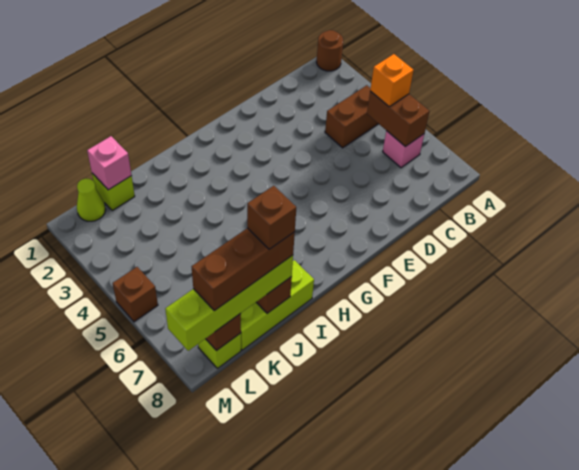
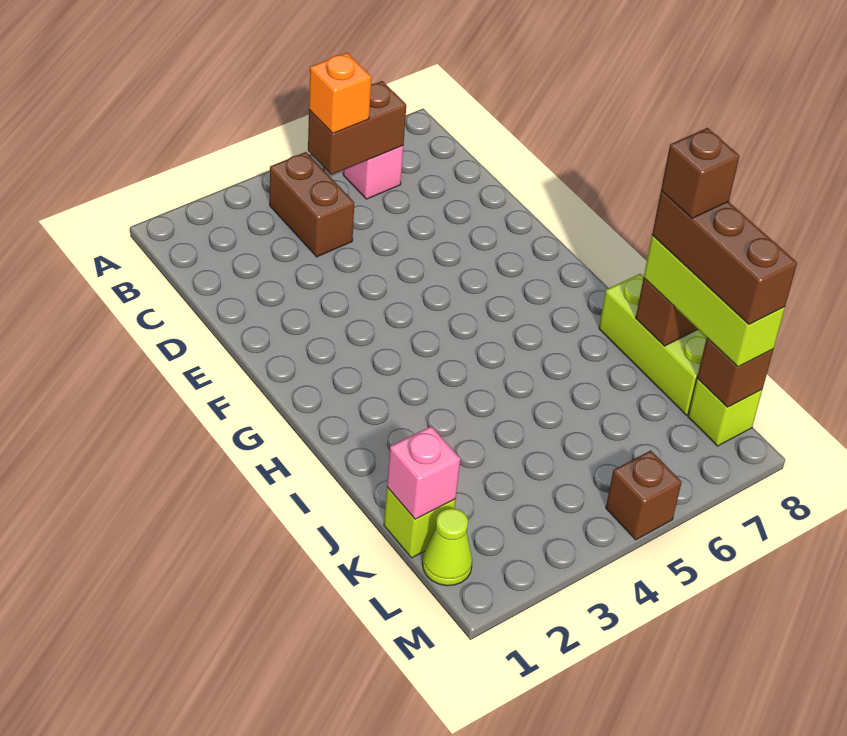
brown round brick A1 level 1 -> none
lime brick J8:M8 level 3 -> lime brick J8:L8 level 3

